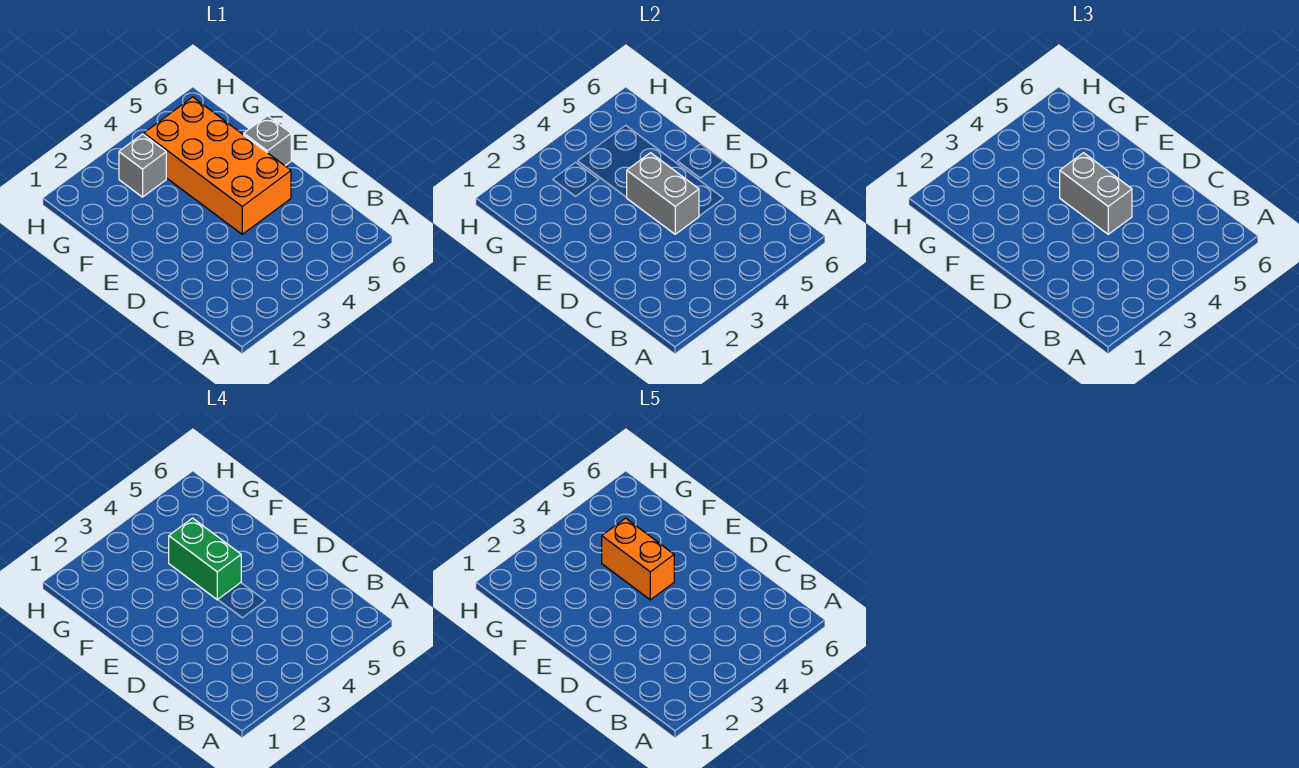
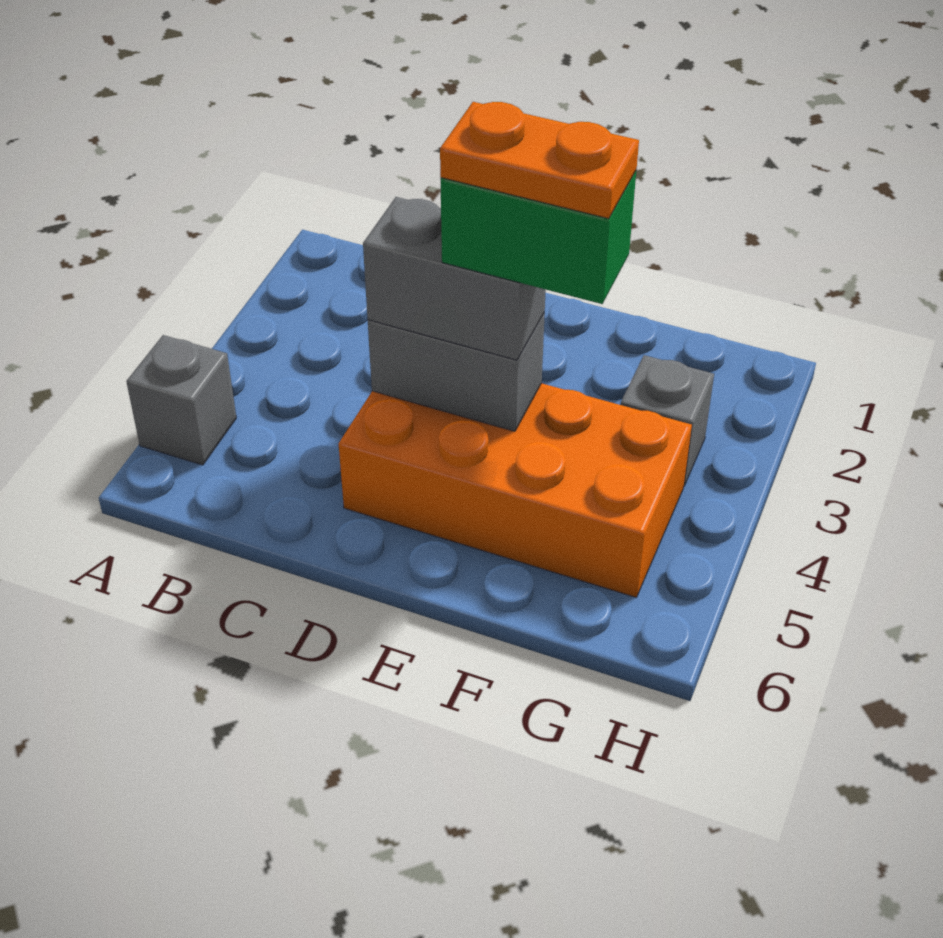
orange brick E4:F4 level 5 -> orange plate E4:F4 level 5
grey brick E6 level 1 -> grey brick A5 level 1

